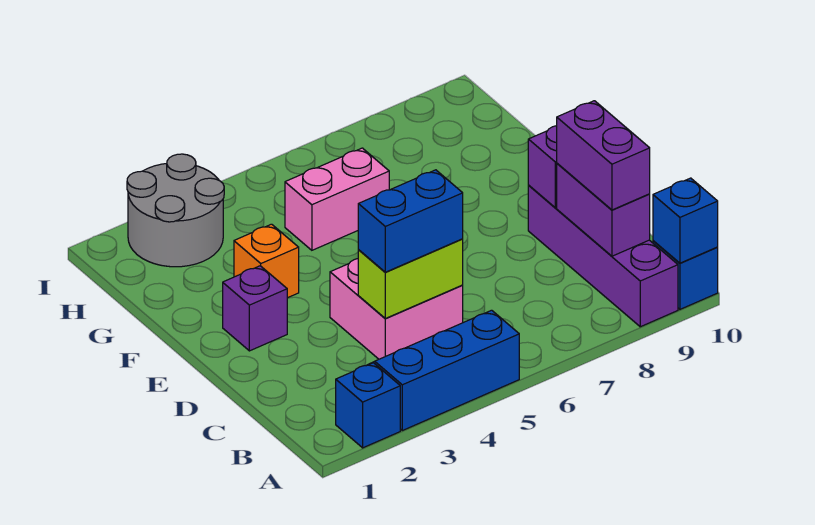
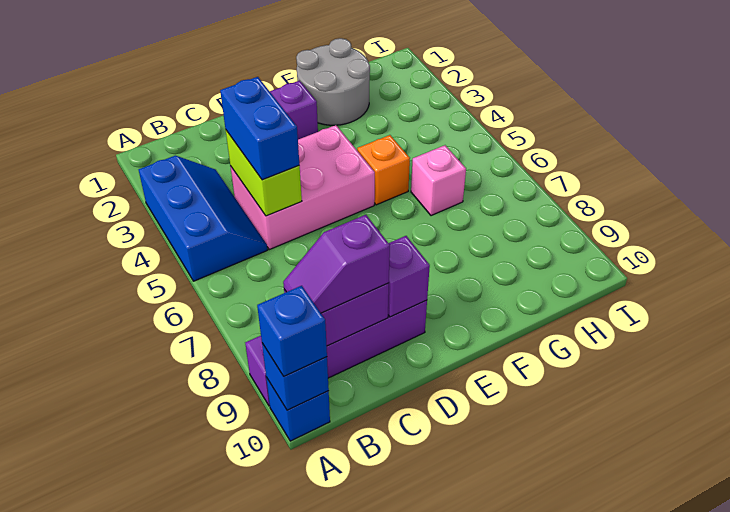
blue brick A2 level 1 -> blue brick A10 level 3
purple brick B9:C9 level 3 -> purple slope B9:C9 level 3 top C
pink brick C4:D5 level 1 -> pink brick C4:E5 level 1
orange brick F3 level 1 -> orange brick F5 level 1
pink brick G5:G6 level 1 -> pink brick G6 level 1
grey round brick H2:I3 level 1 -> grey round brick F1:G2 level 1

